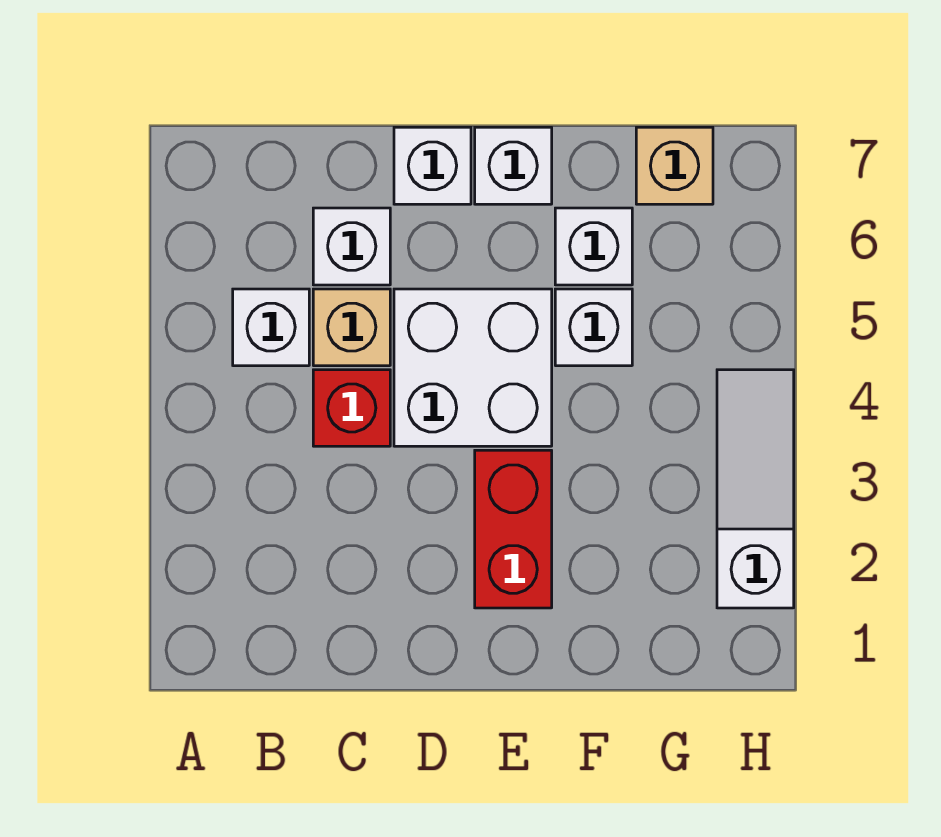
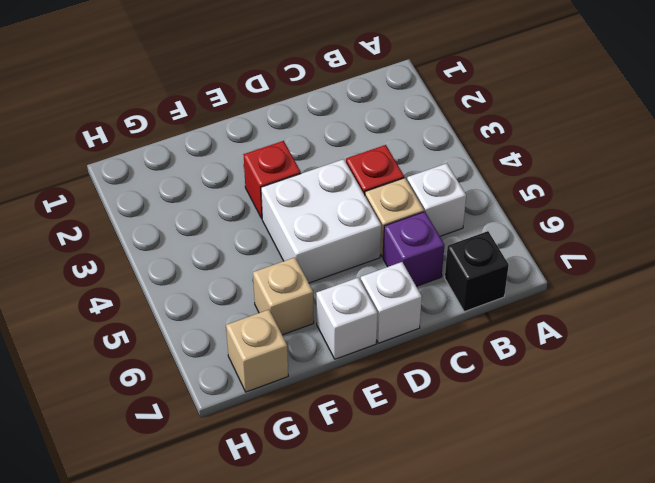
none -> black brick B7 level 1
white brick C6 level 1 -> purple brick C6 level 1
red brick E2:E3 level 1 -> red brick E3 level 1
white brick F5 level 1 -> none
white brick F6 level 1 -> tan brick F6 level 1
white slope H2:H4 level 1 top 2 -> none

